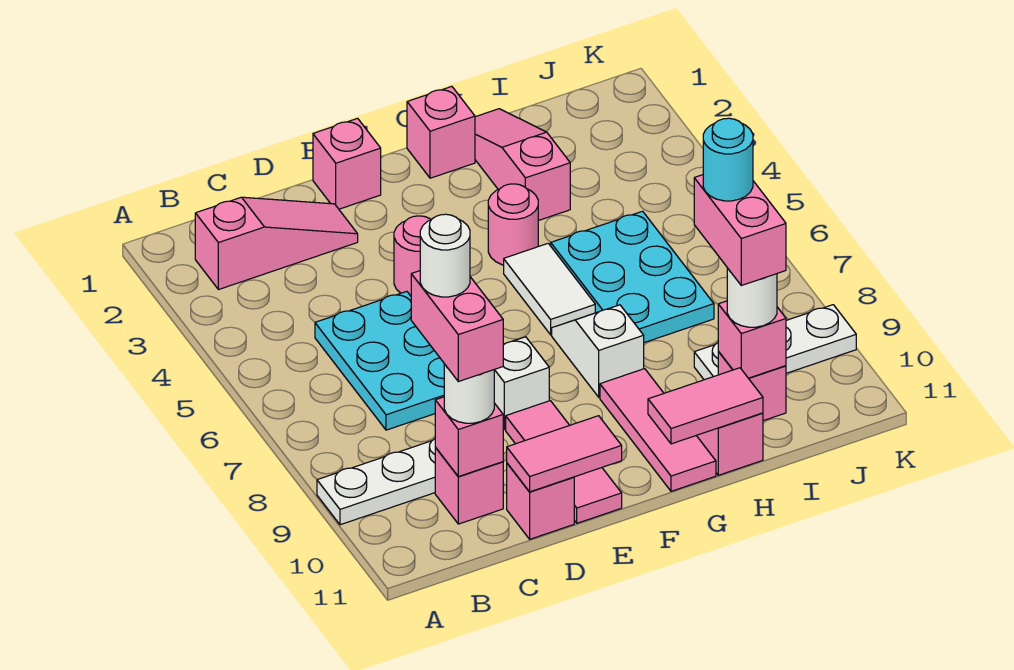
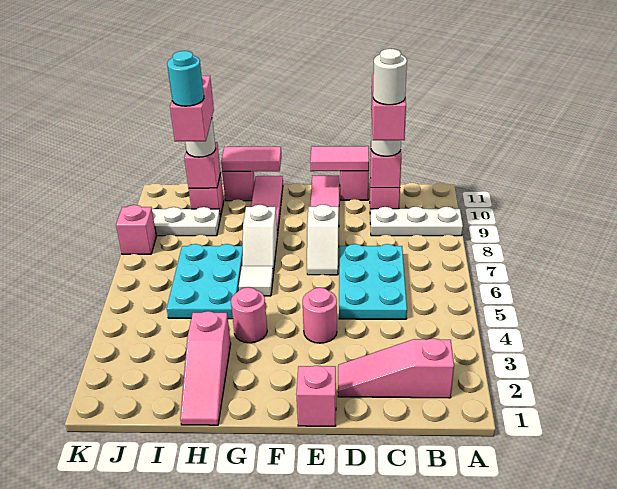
pink brick G1 level 1 -> pink brick K8 level 1
white tile G5:G6 level 1 -> white tile G6 level 1

